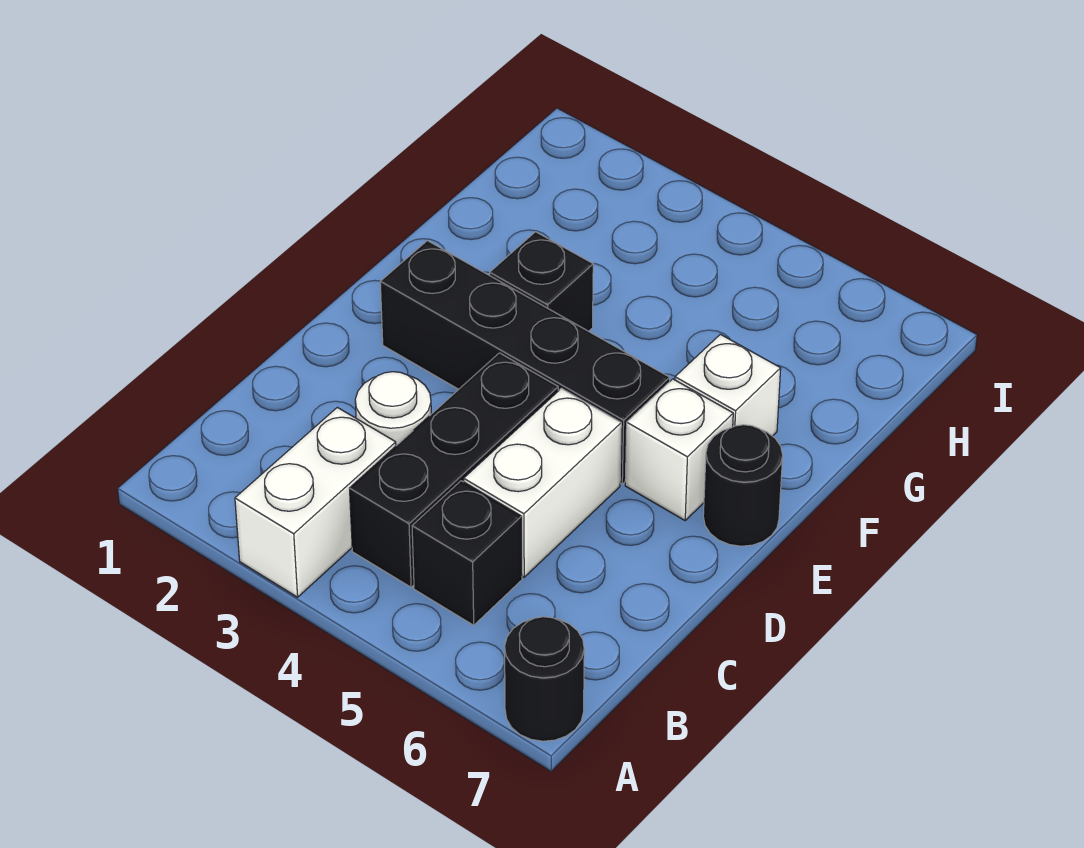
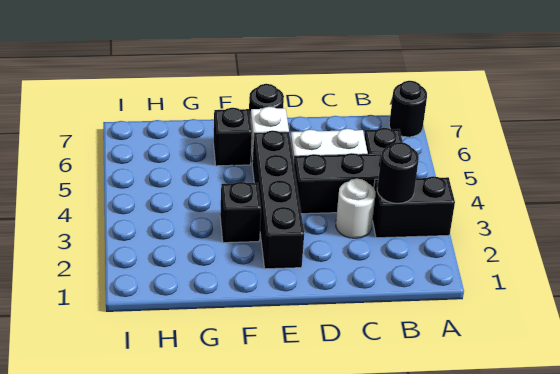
white brick A3:B3 level 1 -> black brick A3:B3 level 1
none -> black round brick B3 level 2
white brick F6 level 1 -> black brick F6 level 1

